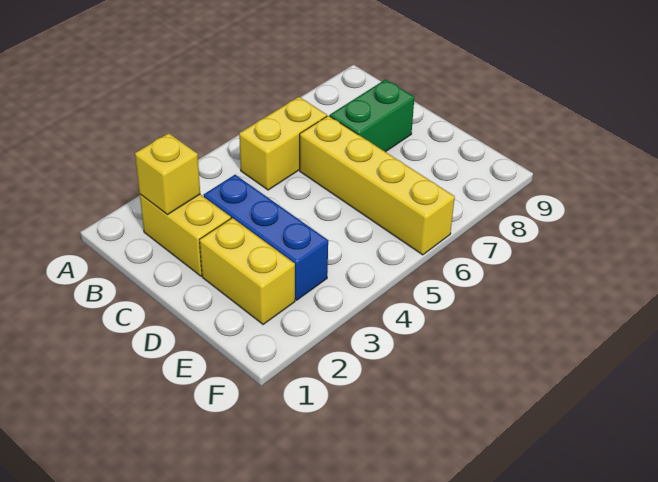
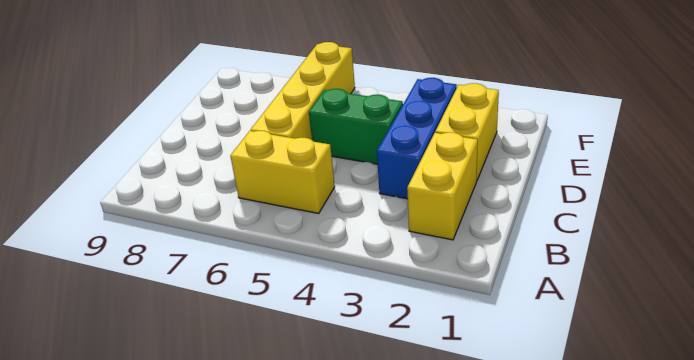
yellow brick B2 level 2 -> none
green brick C7:C8 level 1 -> green brick D4:D5 level 1

